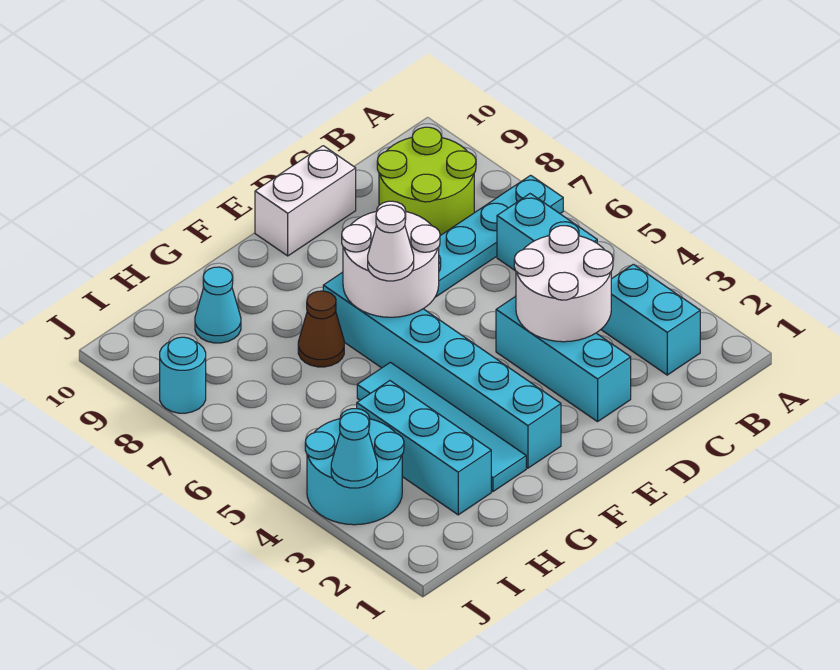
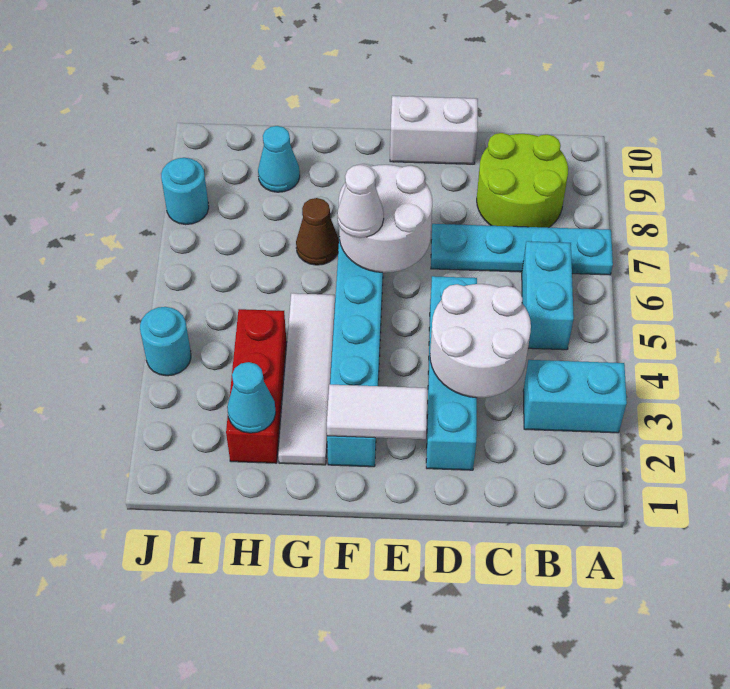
cyan brick B2:B3 level 1 -> cyan brick A3:B3 level 1
cyan brick D2:D4 level 1 -> cyan brick D2:D5 level 1
none -> white tile E2:F2 level 2
cyan tile G2:G5 level 1 -> white tile G2:G5 level 1
cyan brick H2:H4 level 1 -> red brick H2:H4 level 1
cyan round brick I3:J4 level 1 -> cyan round brick J4 level 1
cyan cone J3 level 2 -> cyan cone H2 level 2

